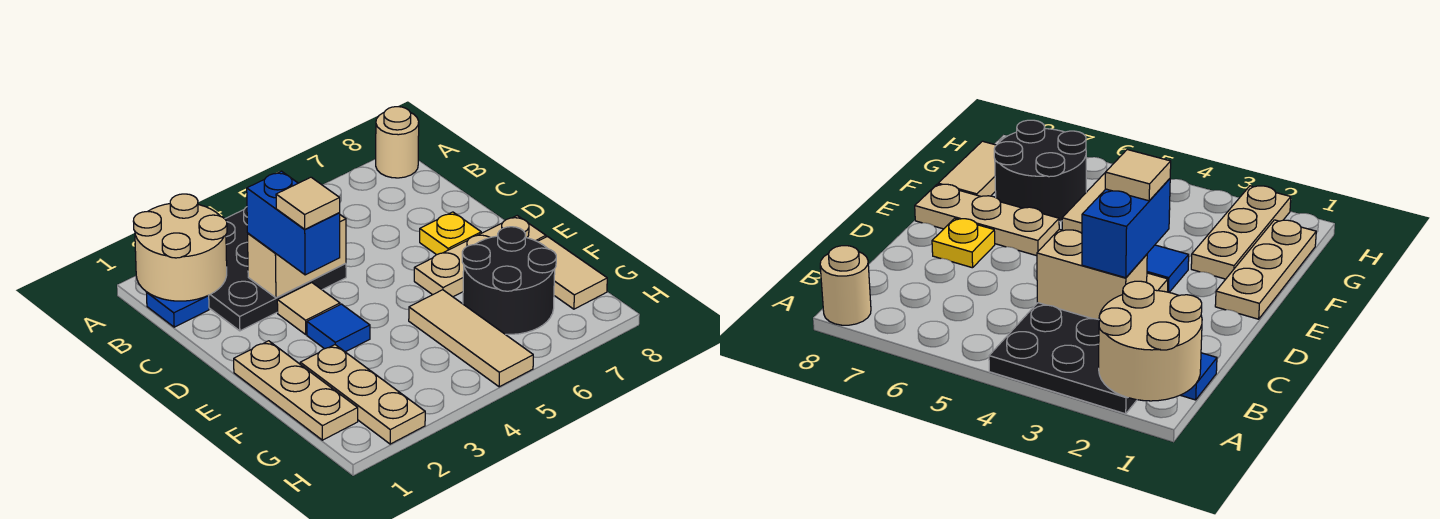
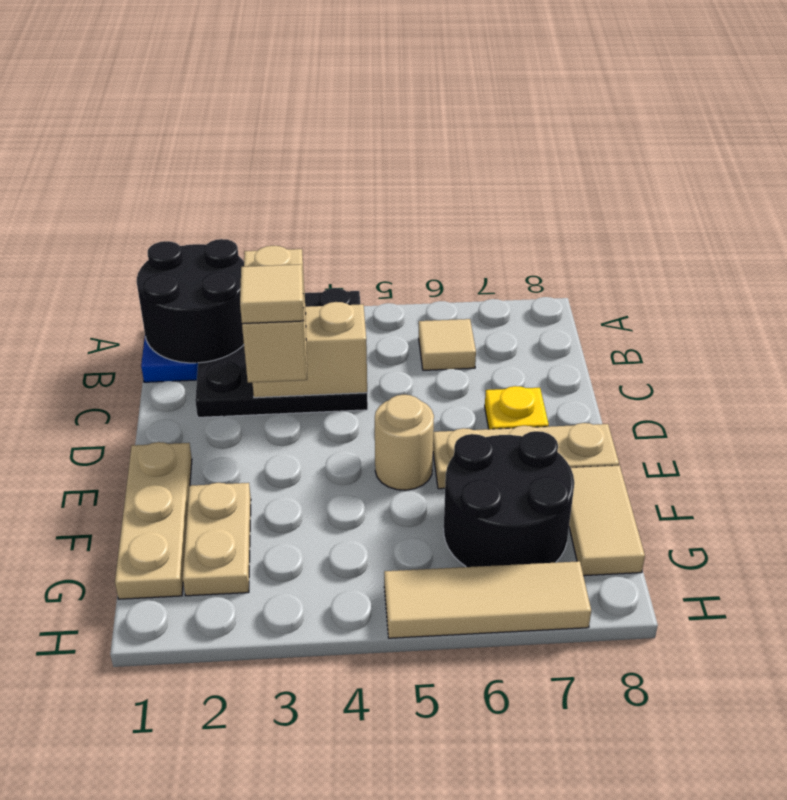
tan round brick A1:B2 level 2 -> black round brick A1:B2 level 2
tan round brick A8 level 1 -> tan round brick E5 level 1
blue brick C3:D3 level 3 -> tan brick C3:D3 level 3
tan tile D3 level 1 -> tan tile B6 level 1
blue tile E3 level 1 -> none
tan plate F2:H2 level 1 -> tan plate F2:G2 level 1
tan tile F5:H5 level 1 -> tan tile H5:H7 level 1

